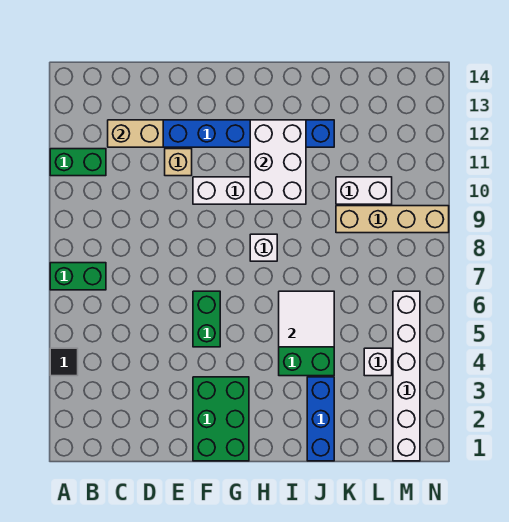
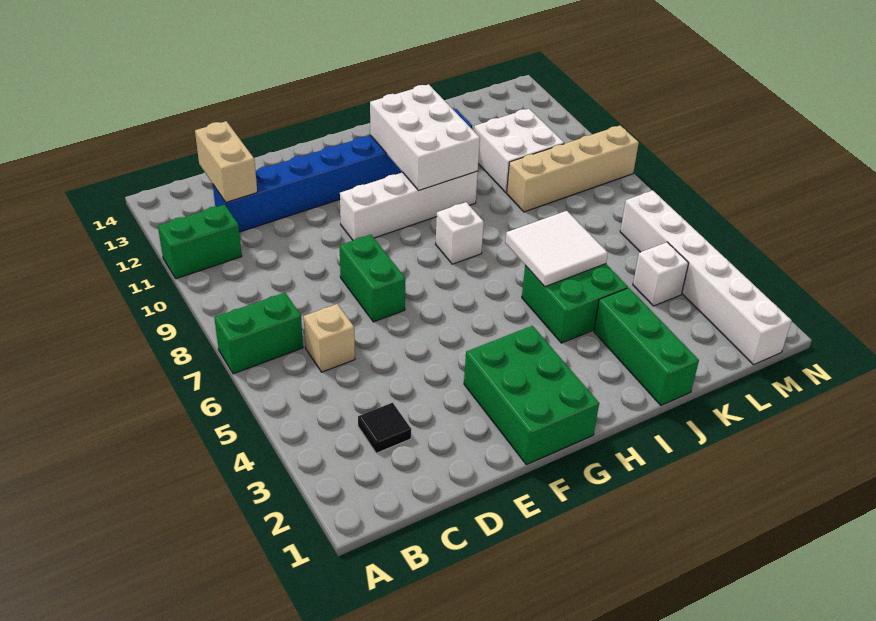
black tile A4 level 1 -> black tile C3 level 1
tan brick C12:D12 level 2 -> tan brick C12:C13 level 2
tan brick E11 level 1 -> tan brick C6 level 1
green brick F5:F6 level 1 -> green brick E7:E8 level 1
blue brick J1:J3 level 1 -> green brick J1:J3 level 1
white brick K10:L10 level 1 -> white brick K10:L11 level 1

